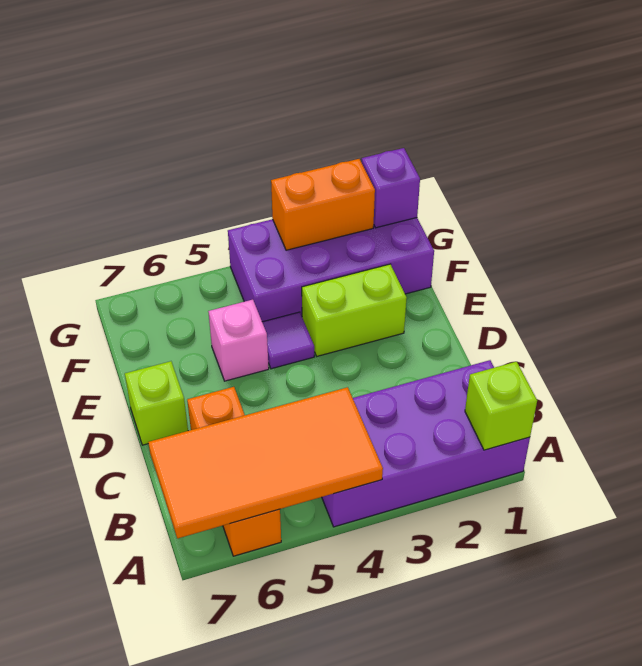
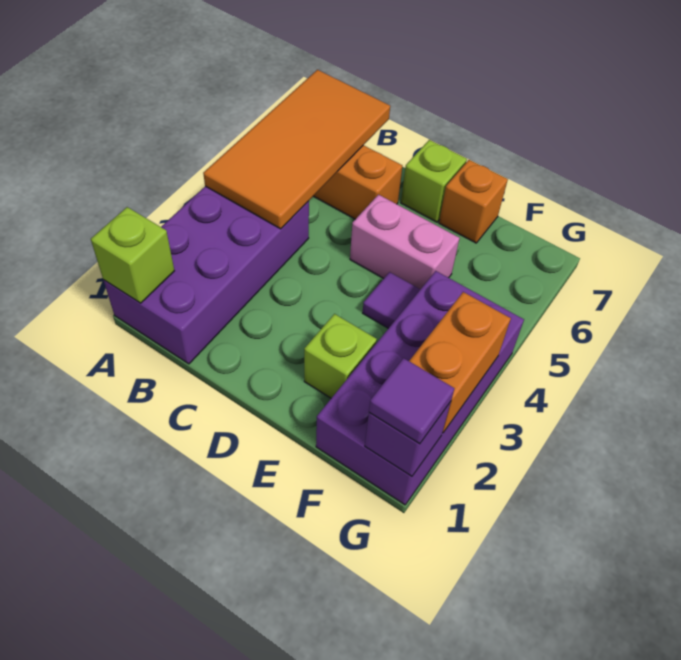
lime brick E2:E3 level 1 -> lime brick E2 level 1
pink brick E5 level 1 -> pink brick D5:E5 level 1
none -> orange brick E7 level 1
none -> purple tile G1 level 3

